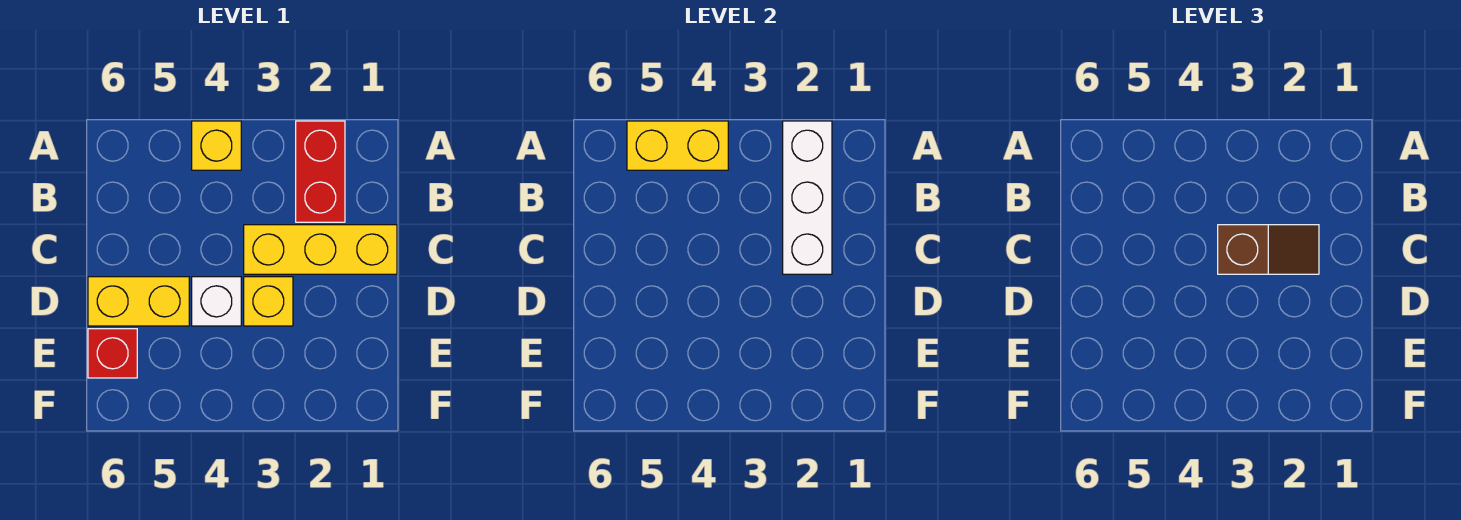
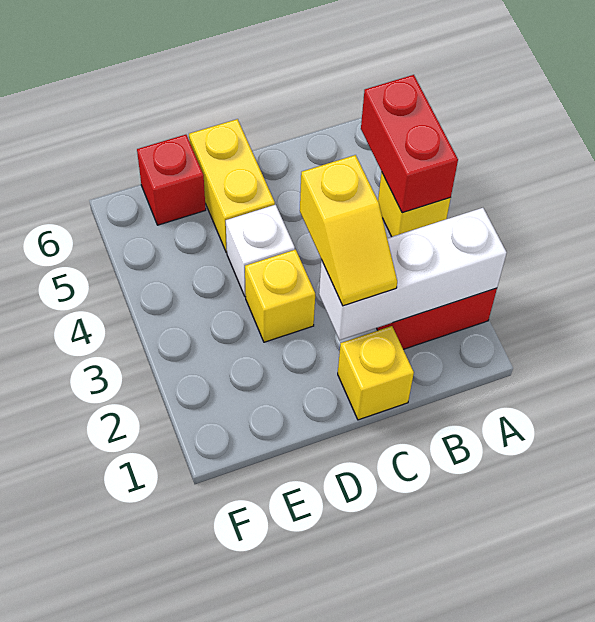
yellow brick A4:A5 level 2 -> red brick A4:A5 level 2
yellow brick C1:C3 level 1 -> yellow brick C1 level 1
brown slope C2:C3 level 3 top 3 -> yellow slope C2:C3 level 3 top 3

